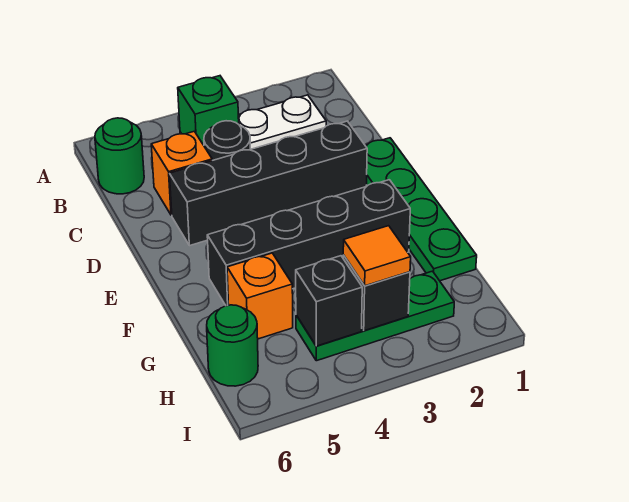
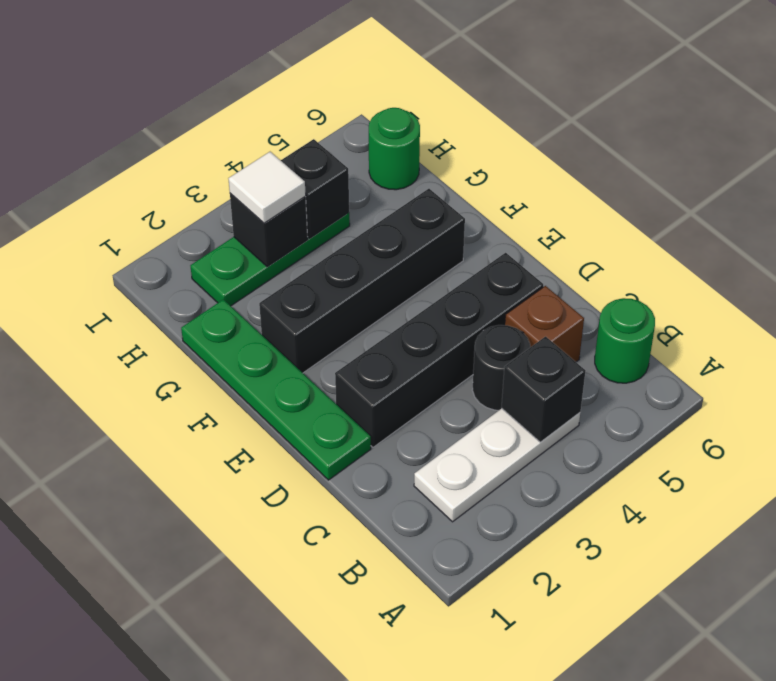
green brick B4 level 2 -> black brick B4 level 2
orange brick C5 level 1 -> brown brick C5 level 1
orange brick G5 level 1 -> none
orange tile H3 level 3 -> white tile H3 level 3

